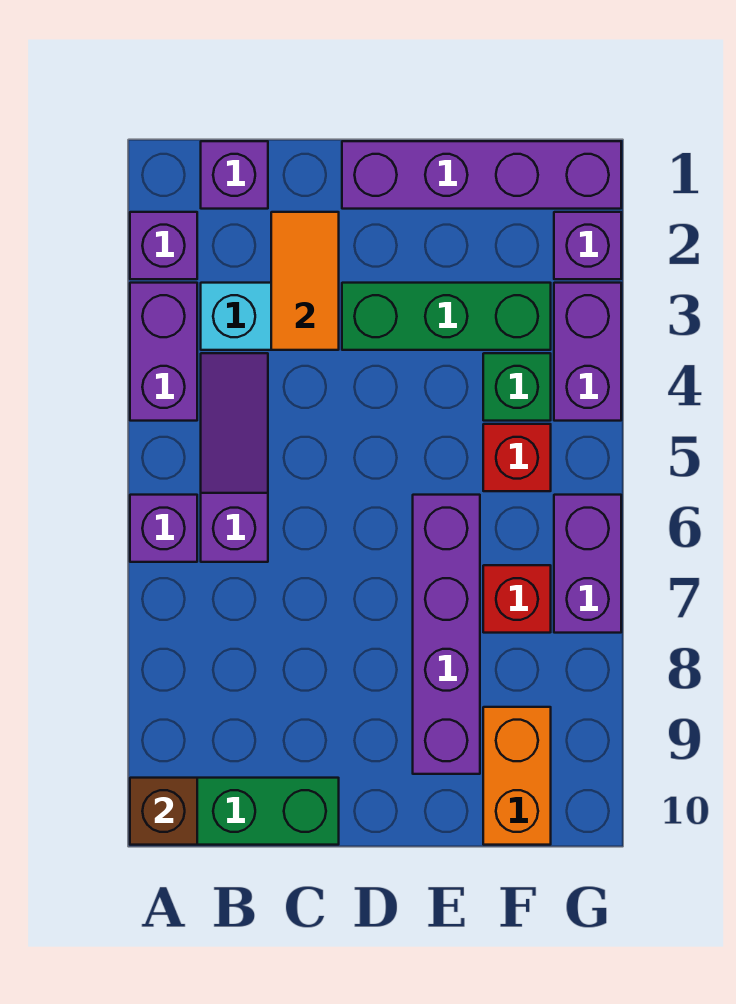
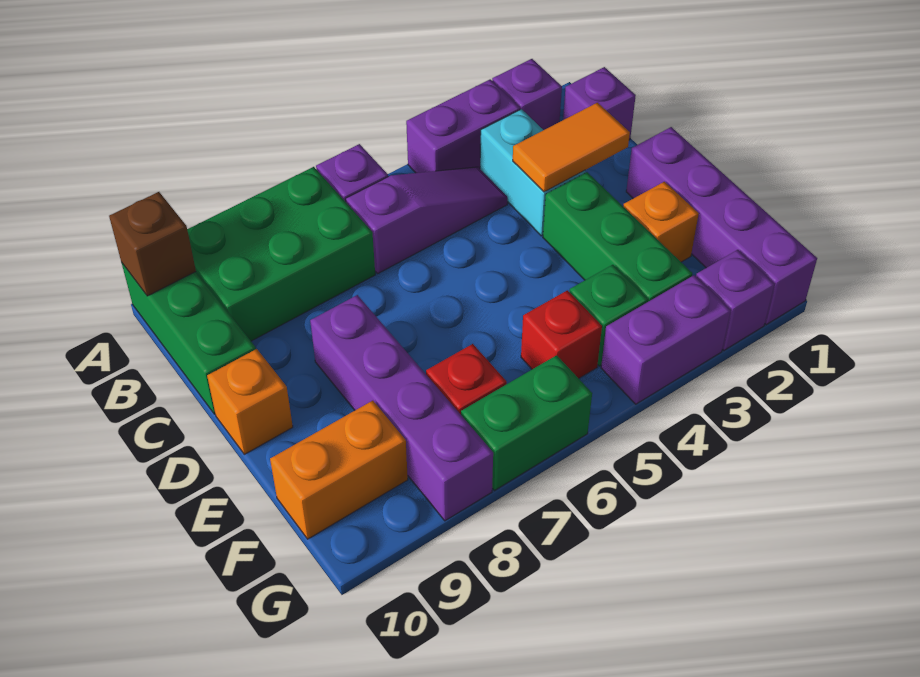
none -> green brick A7:B9 level 1
none -> orange brick D10 level 1
none -> orange brick E2 level 1
purple brick E6:E9 level 1 -> purple brick D8:G8 level 1
purple brick G6:G7 level 1 -> green brick G6:G7 level 1

